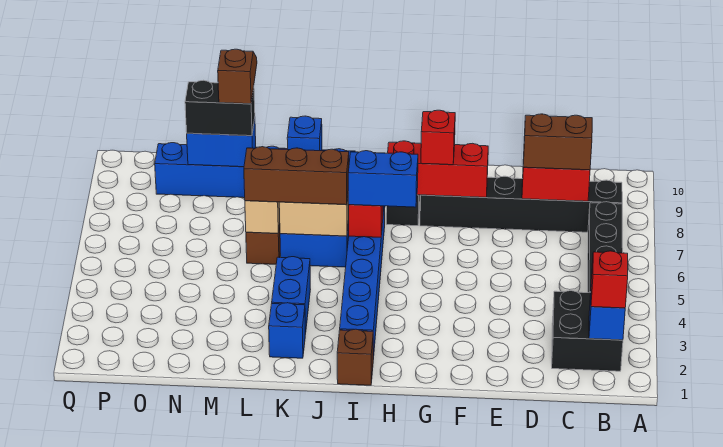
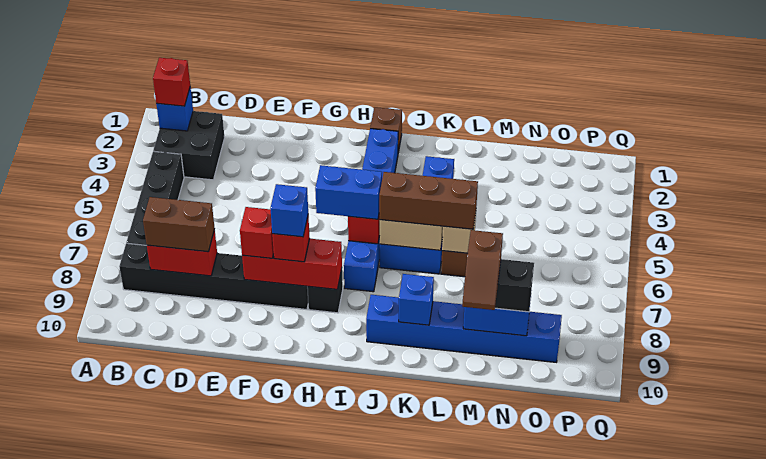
none -> red brick F8 level 3
blue brick K2 level 1 -> blue brick G8 level 4

